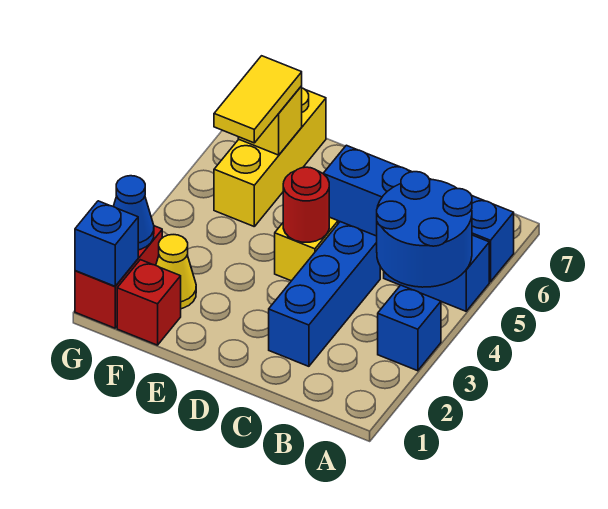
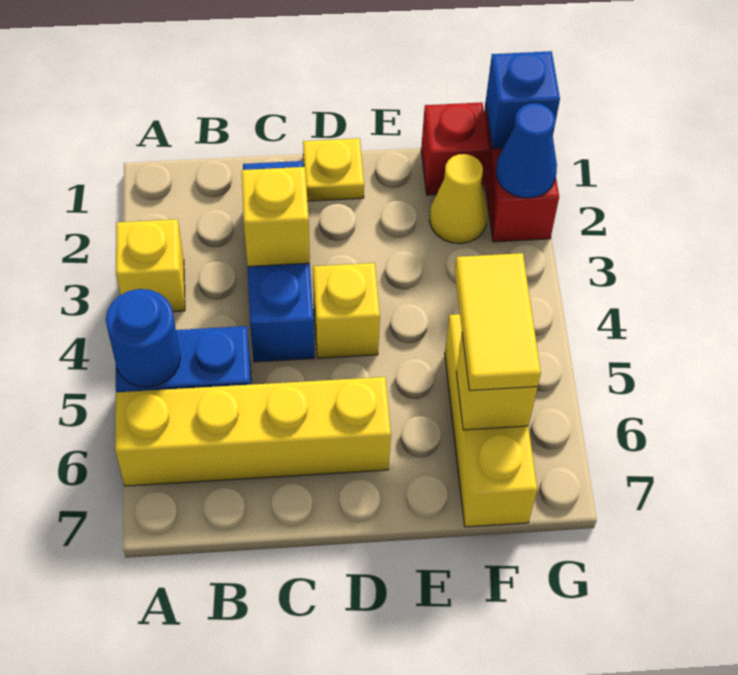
blue brick A3 level 1 -> yellow brick A3 level 1
blue round brick A4:B5 level 2 -> blue round brick A5 level 2
blue brick A6:D6 level 1 -> yellow brick A6:D6 level 1
none -> yellow brick C3 level 2
none -> yellow plate D1 level 1
red round brick D4 level 2 -> none

